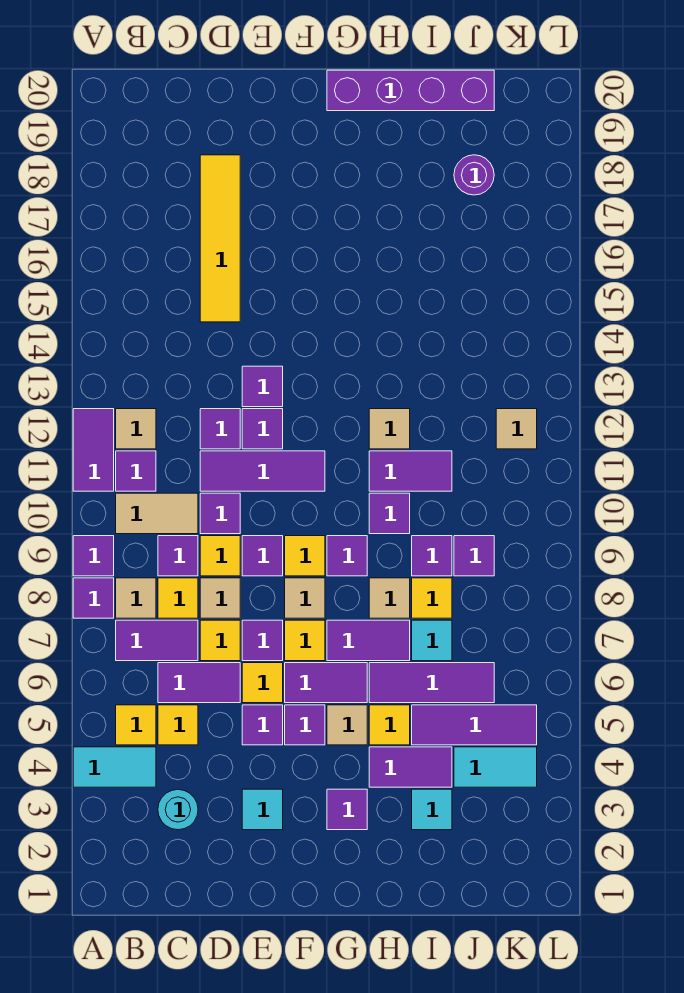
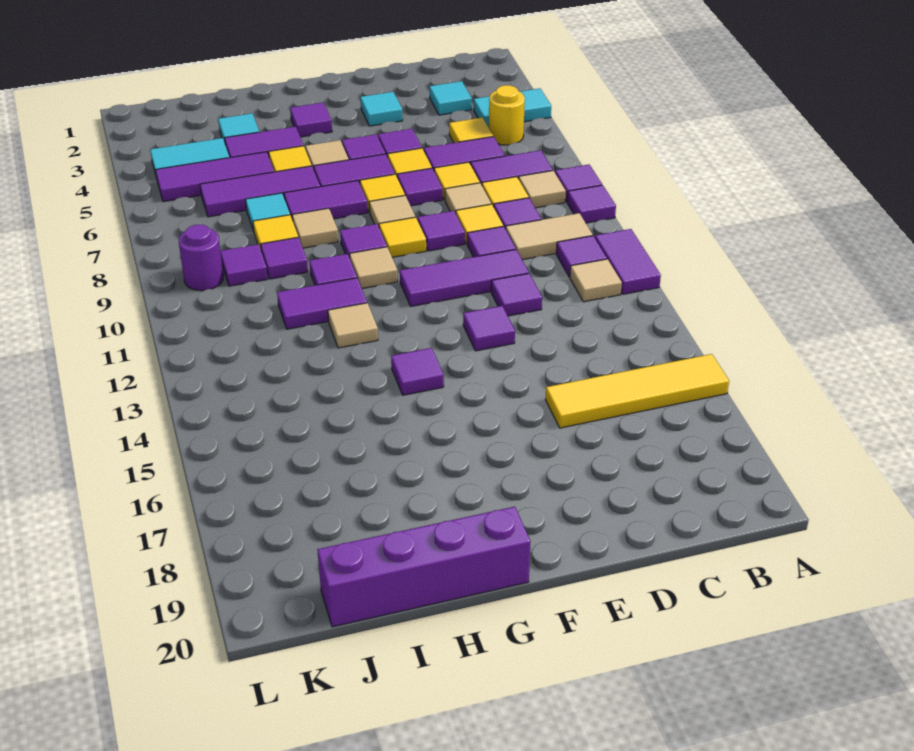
yellow tile B5 level 1 -> yellow round brick B5 level 1
cyan round brick C3 level 1 -> cyan tile C3 level 1
yellow tile D15:D18 level 1 -> yellow tile A16:D16 level 1
purple tile E12 level 1 -> purple tile G14 level 1
purple round brick J18 level 1 -> purple round brick K9 level 1
tan tile K12 level 1 -> tan tile G10 level 1

